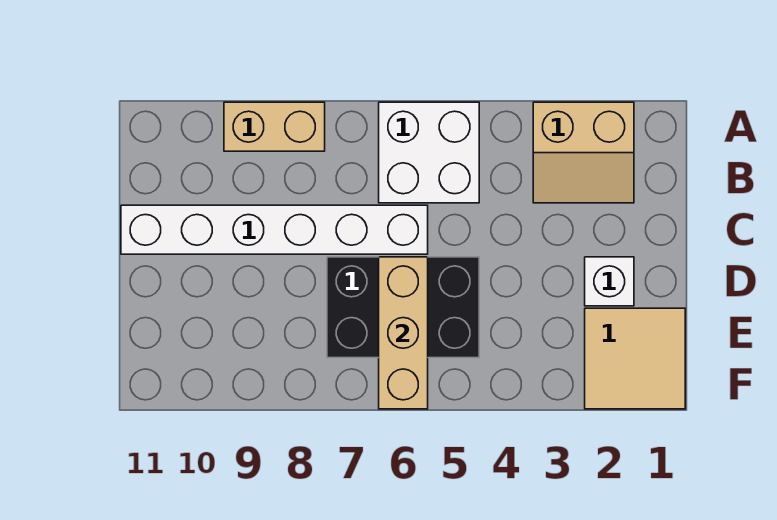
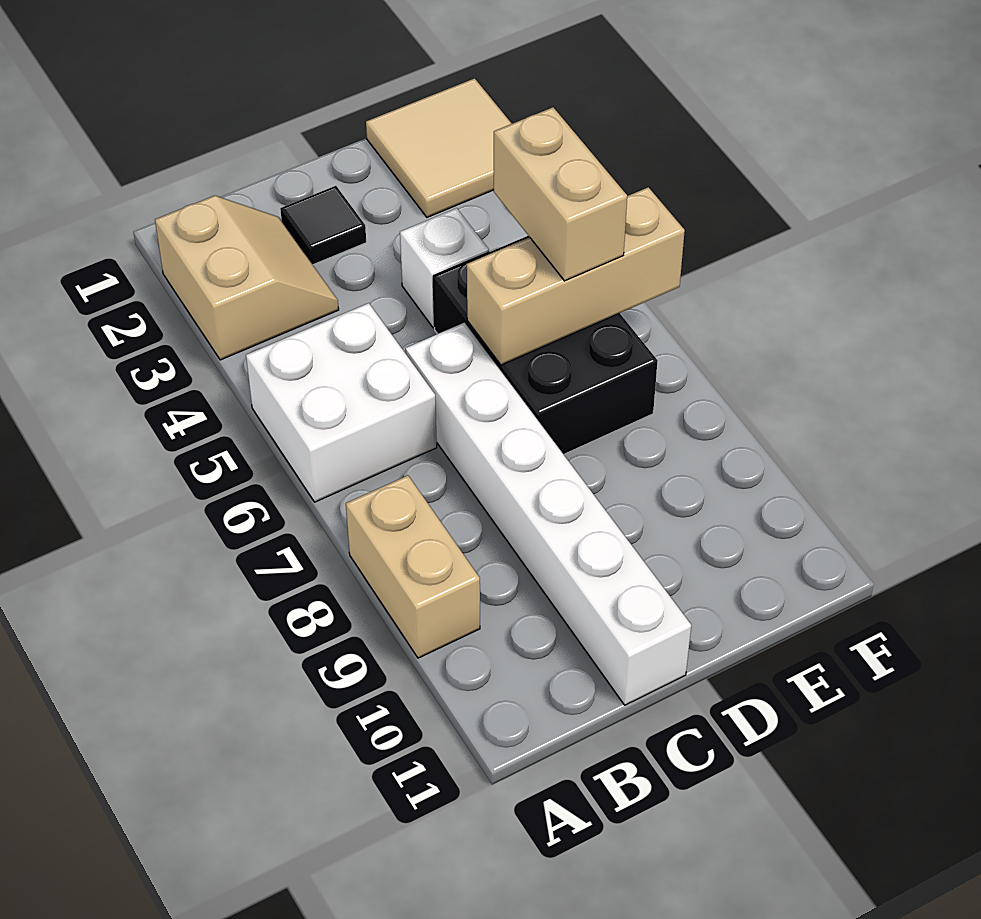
none -> black tile C2 level 1
white brick D2 level 1 -> white brick D4 level 1
none -> tan brick E5:E6 level 3

